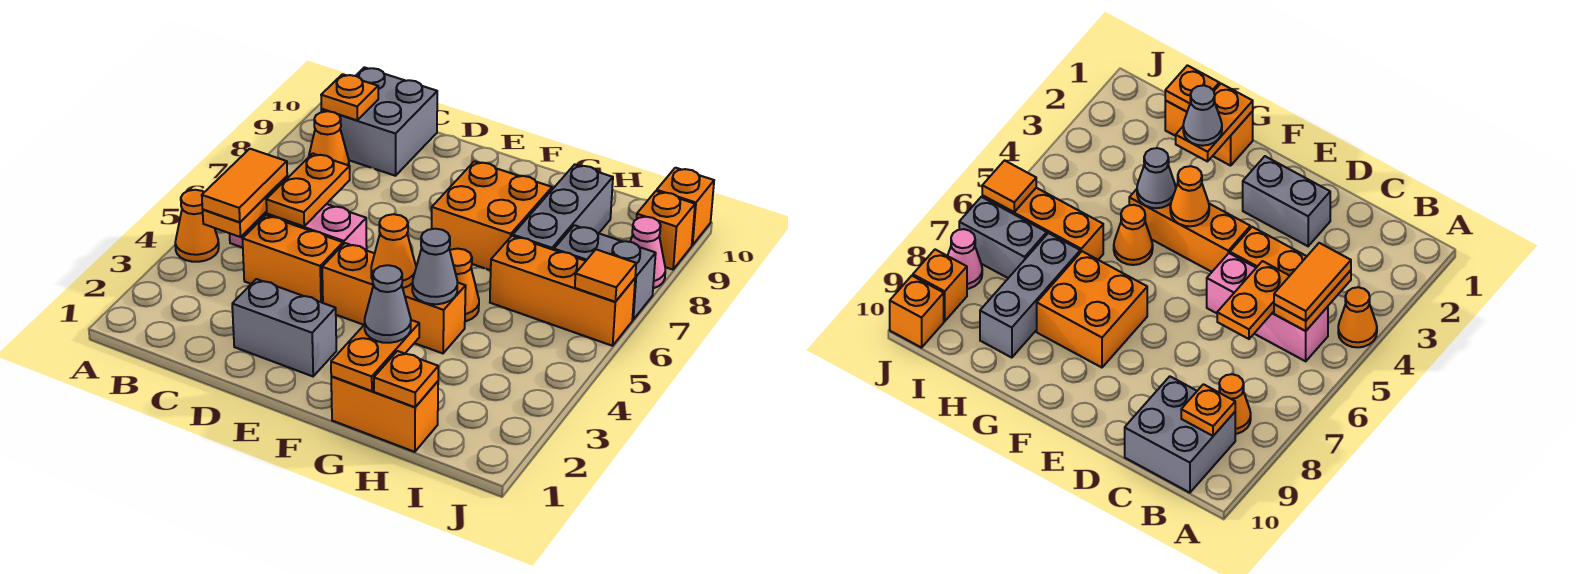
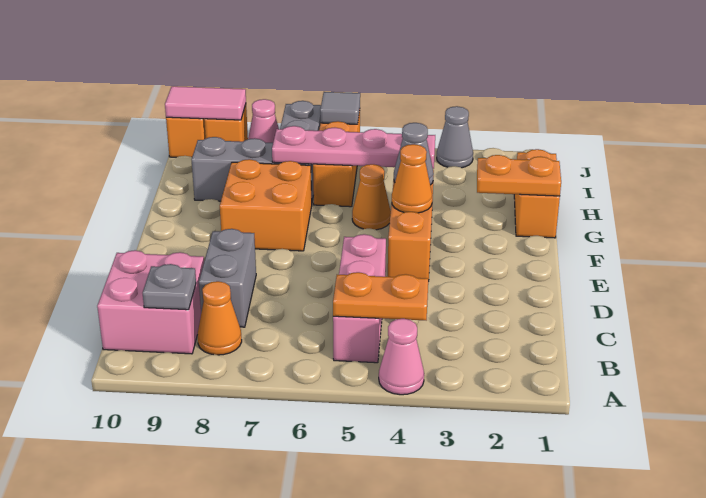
orange cone A4 level 1 -> pink cone A4 level 1
orange tile B4:B5 level 3 -> none
grey brick B9:C10 level 1 -> pink brick B9:C10 level 1
orange plate B9 level 2 -> grey plate B9 level 2
orange brick C4:D4 level 1 -> none
orange plate C5:C6 level 2 -> none
grey brick D2:E2 level 1 -> grey brick C8:D8 level 1
grey cone G2 level 3 -> grey cone J3 level 1
orange plate H1 level 2 -> none
none -> pink plate H4:H7 level 2
orange tile J6 level 2 -> grey tile J6 level 2
none -> pink tile J9:J10 level 2

